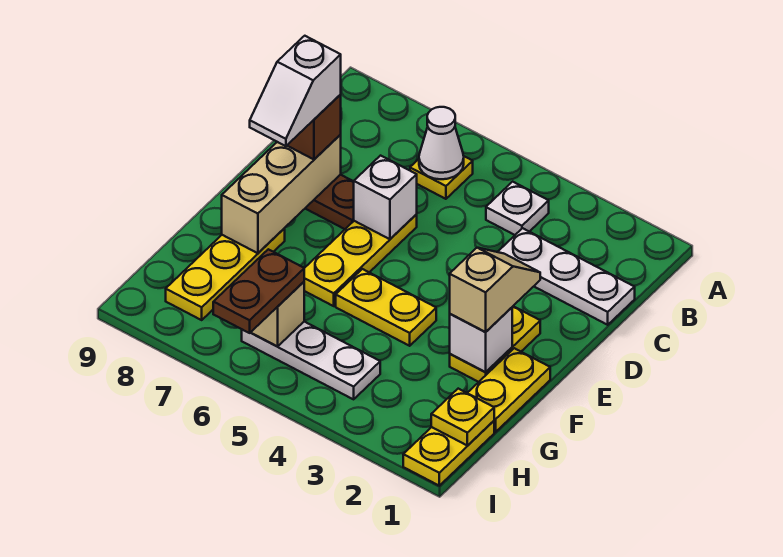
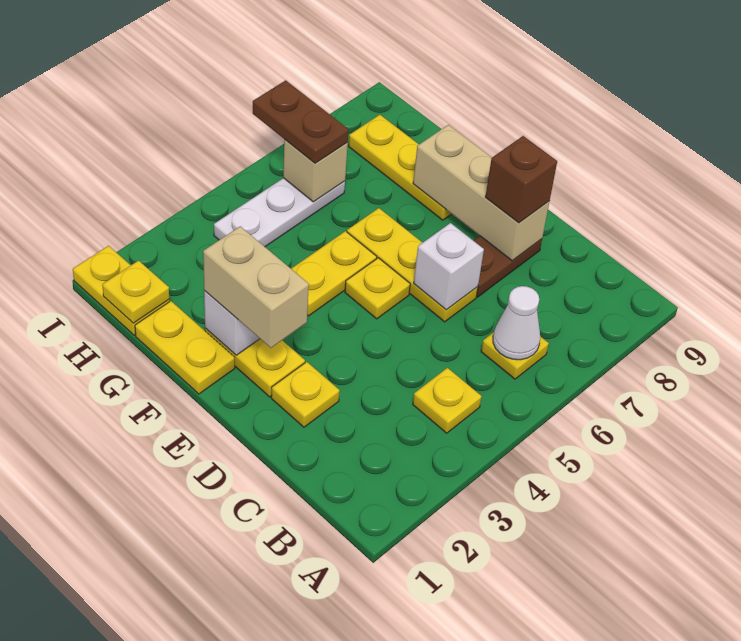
white plate B4 level 1 -> yellow plate B4 level 1
white plate C1:C3 level 1 -> none
none -> yellow plate D2 level 1
white slope D8:E8 level 4 top D -> none
tan slope E2:F2 level 3 top F -> tan brick E2:F2 level 3
none -> yellow plate E5 level 1

